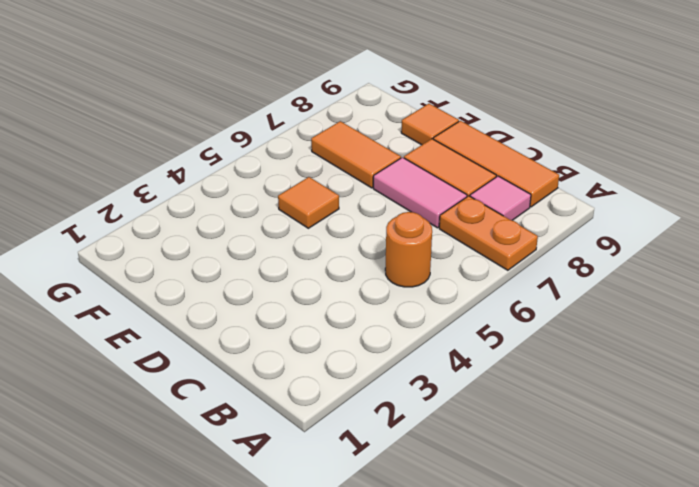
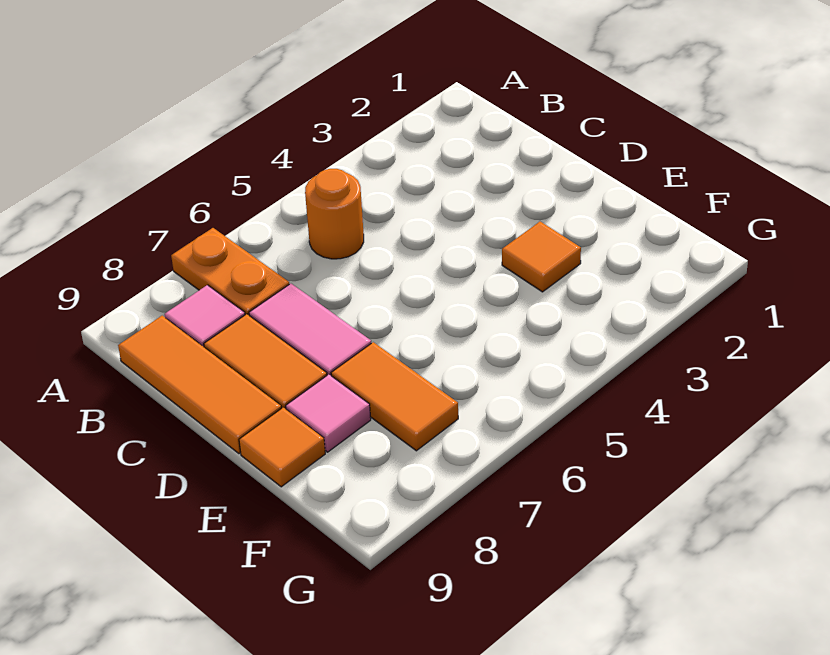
orange tile E5 level 1 -> orange tile E3 level 1
none -> pink tile E8 level 1

